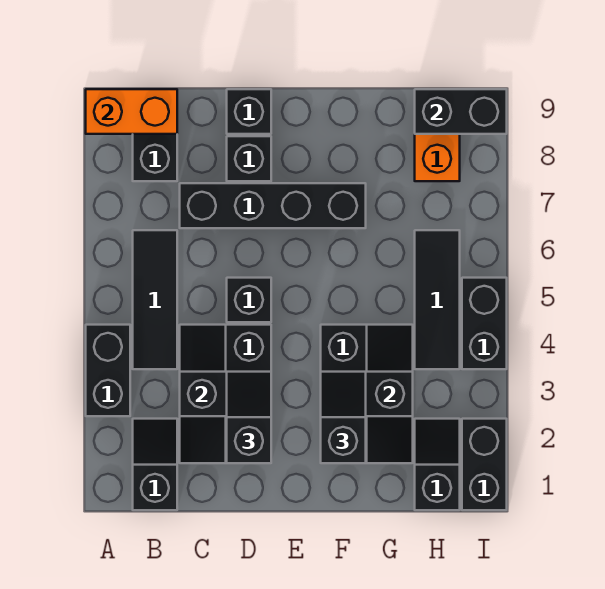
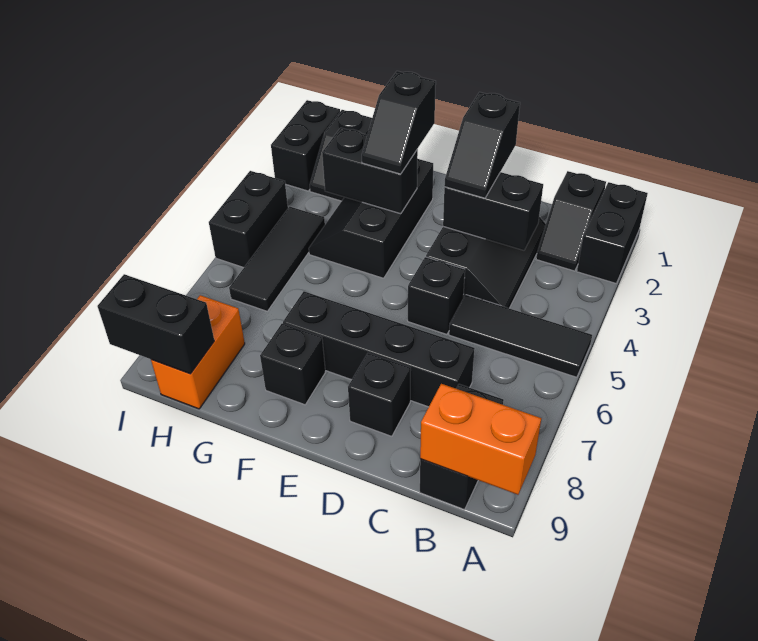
black brick A3:A4 level 1 -> black brick A1:A2 level 1
black tile B4:B6 level 1 -> black tile A5:C5 level 1
black brick D9 level 1 -> black brick F8 level 1

